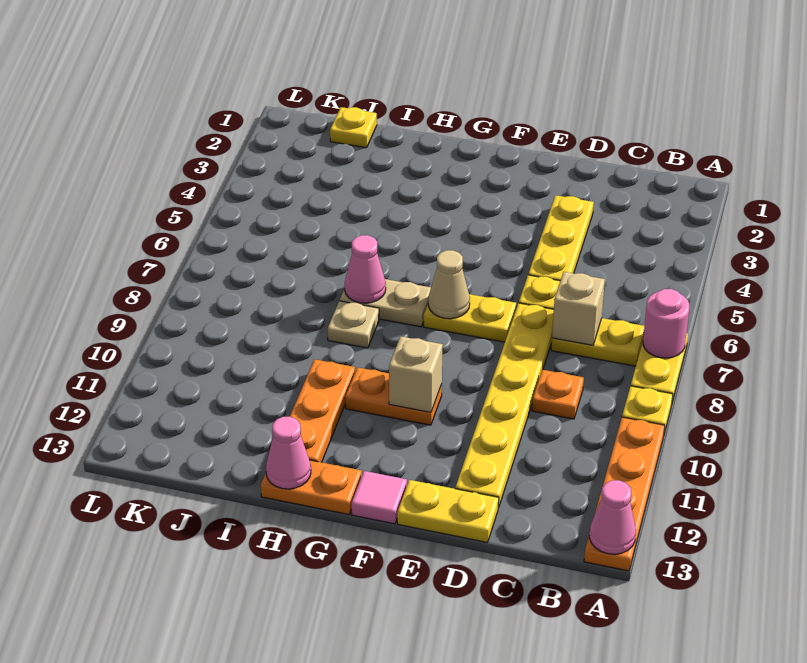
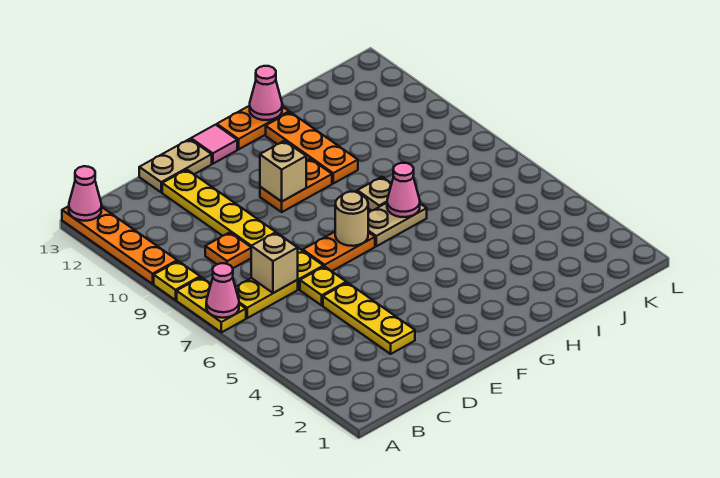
pink round brick A7 level 2 -> pink cone A7 level 2
yellow plate D13:E13 level 1 -> tan plate D13:E13 level 1
yellow plate E7:F7 level 1 -> orange plate E7:F7 level 1
tan cone F7 level 2 -> tan round brick F7 level 2
yellow plate J1 level 1 -> none

